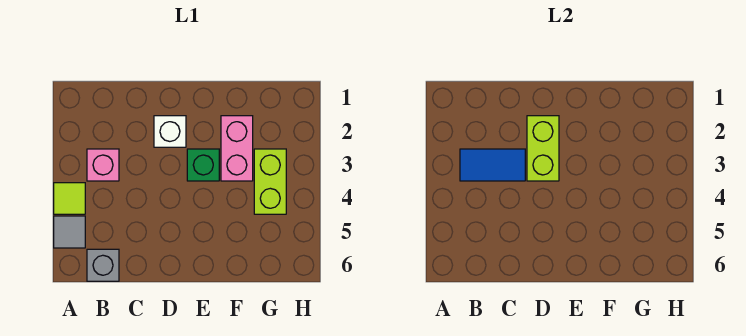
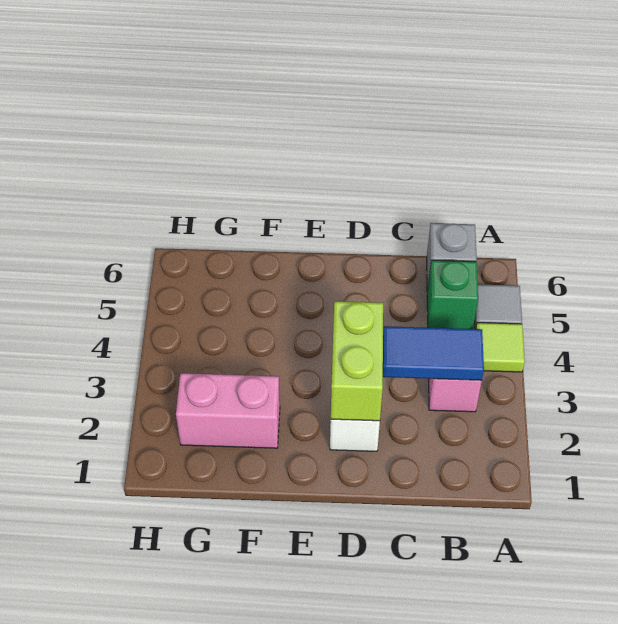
green brick E3 level 1 -> green brick B5 level 1
pink brick F2:F3 level 1 -> pink brick F2:G2 level 1
lime brick G3:G4 level 1 -> none

